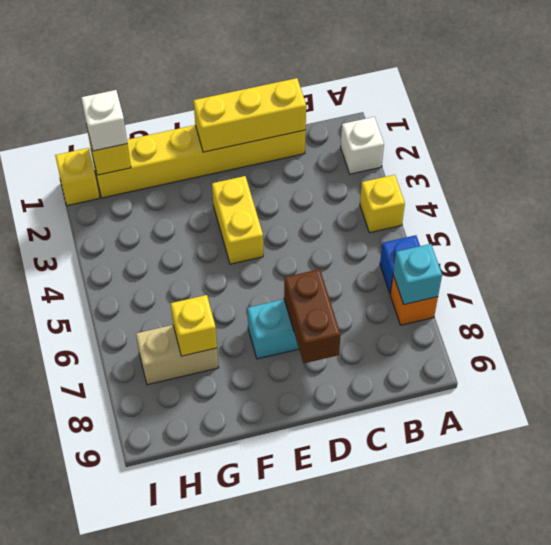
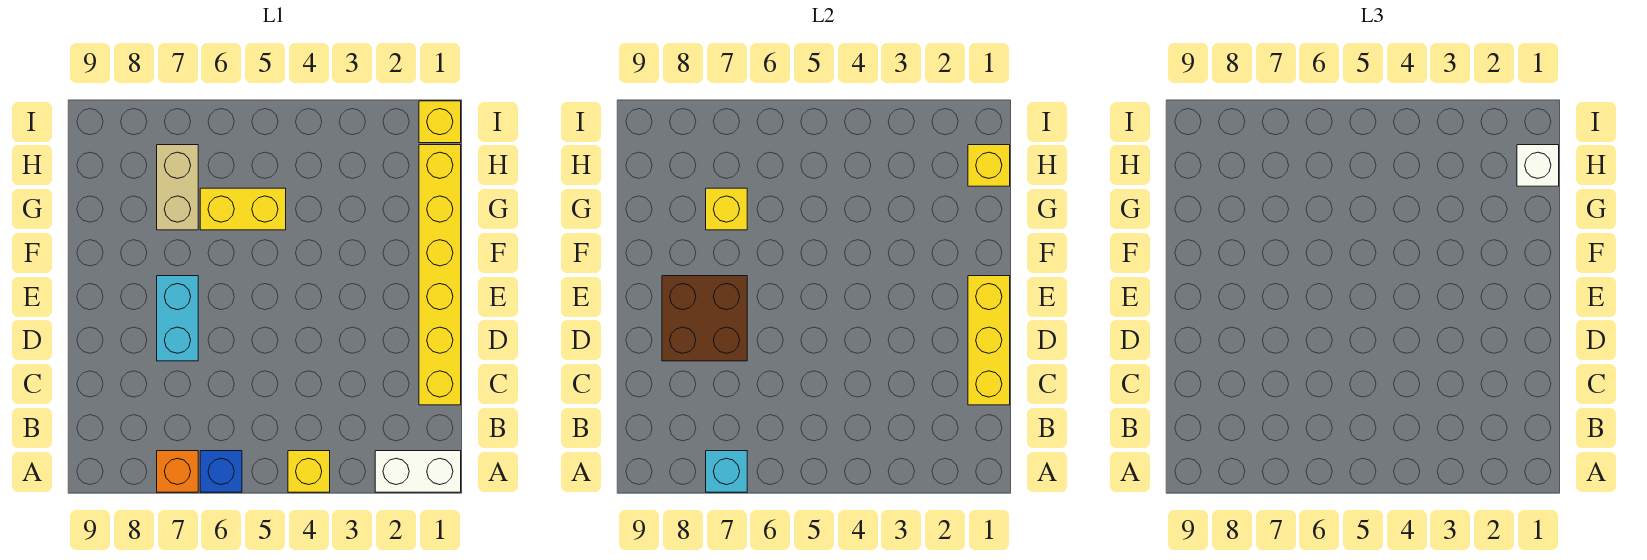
white brick A2 level 1 -> white brick A1:A2 level 1
brown brick D7:D8 level 2 -> brown brick D7:E8 level 2
yellow brick E3:E4 level 1 -> yellow brick G5:G6 level 1

